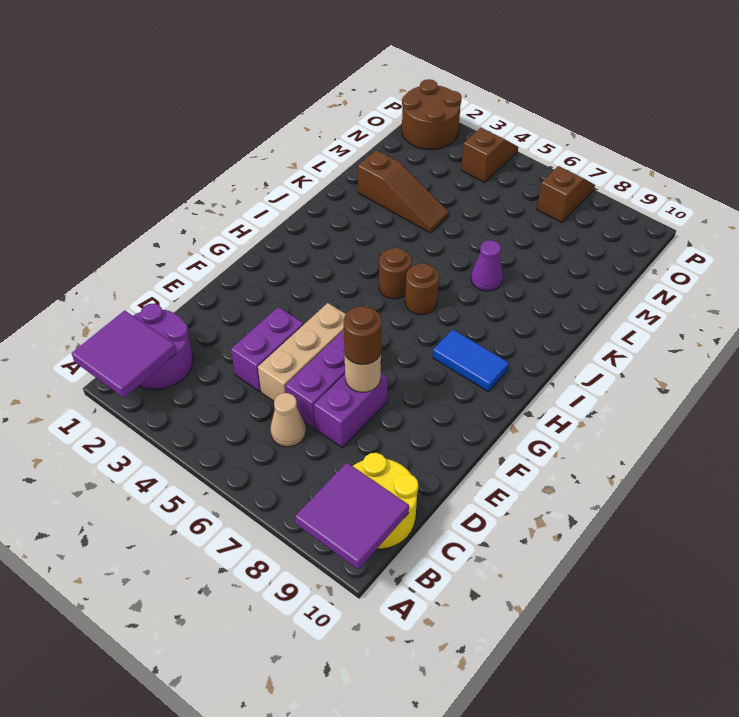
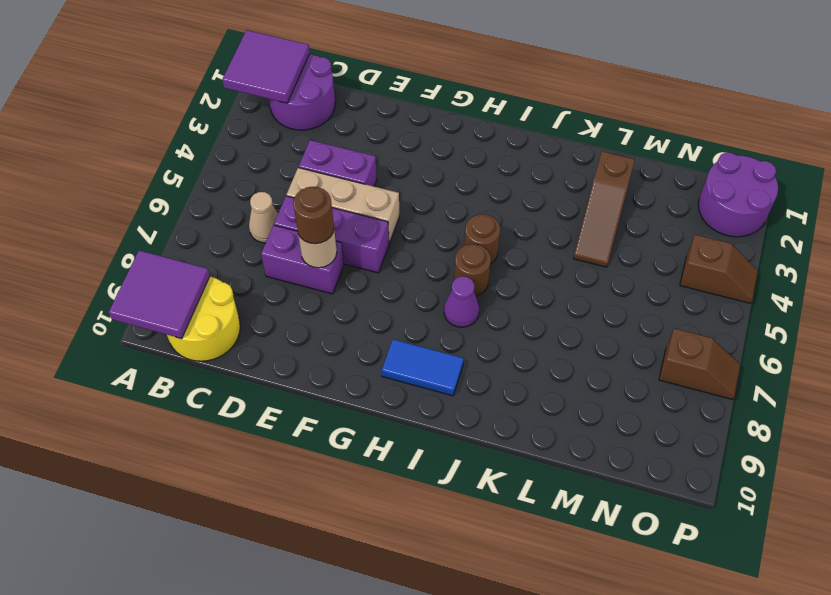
blue tile H8:H9 level 1 -> blue tile H9:I9 level 1
purple cone K7 level 1 -> purple cone I7 level 1
brown round brick O1:P2 level 1 -> purple round brick O1:P2 level 1

